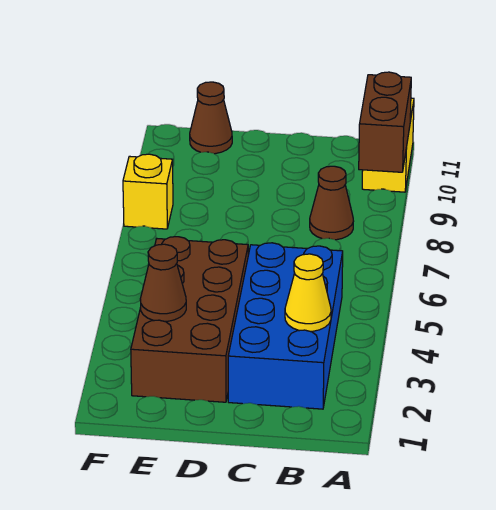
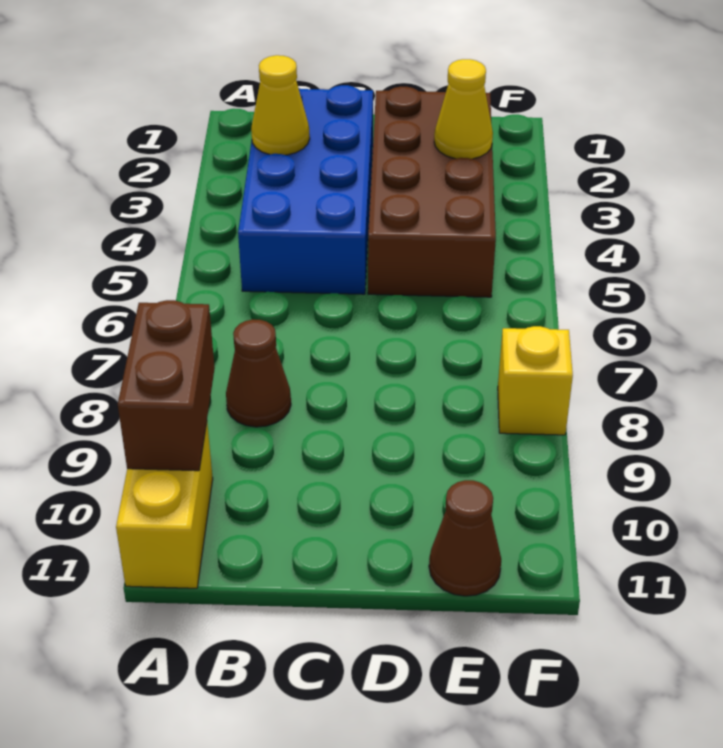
brown cone E3 level 2 -> yellow cone E3 level 2

